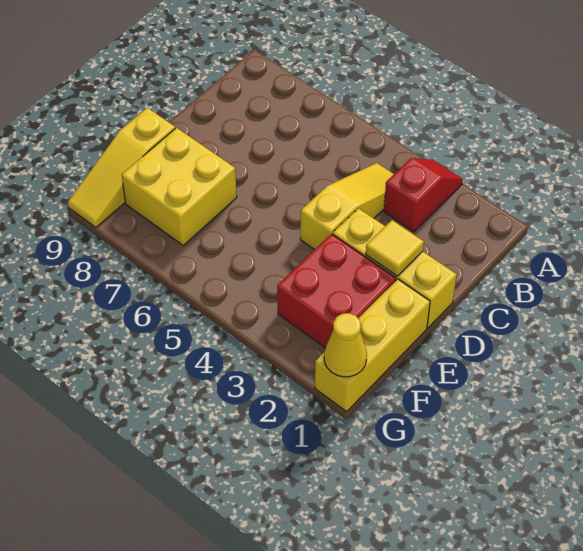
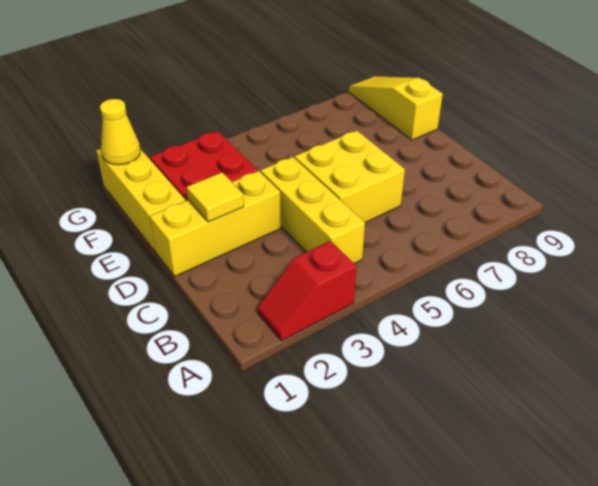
red slope A3:B3 level 1 top B -> red slope A2:A3 level 1 top 3
yellow slope B4:D4 level 1 top D -> yellow brick B4:D4 level 1
yellow brick E7:F8 level 1 -> yellow brick C5:D6 level 1

